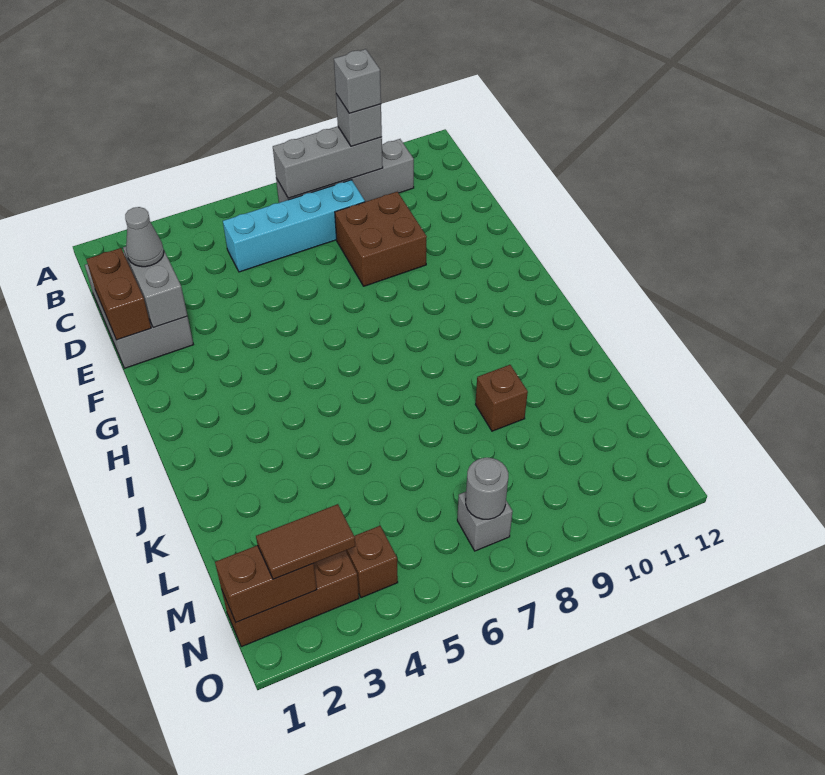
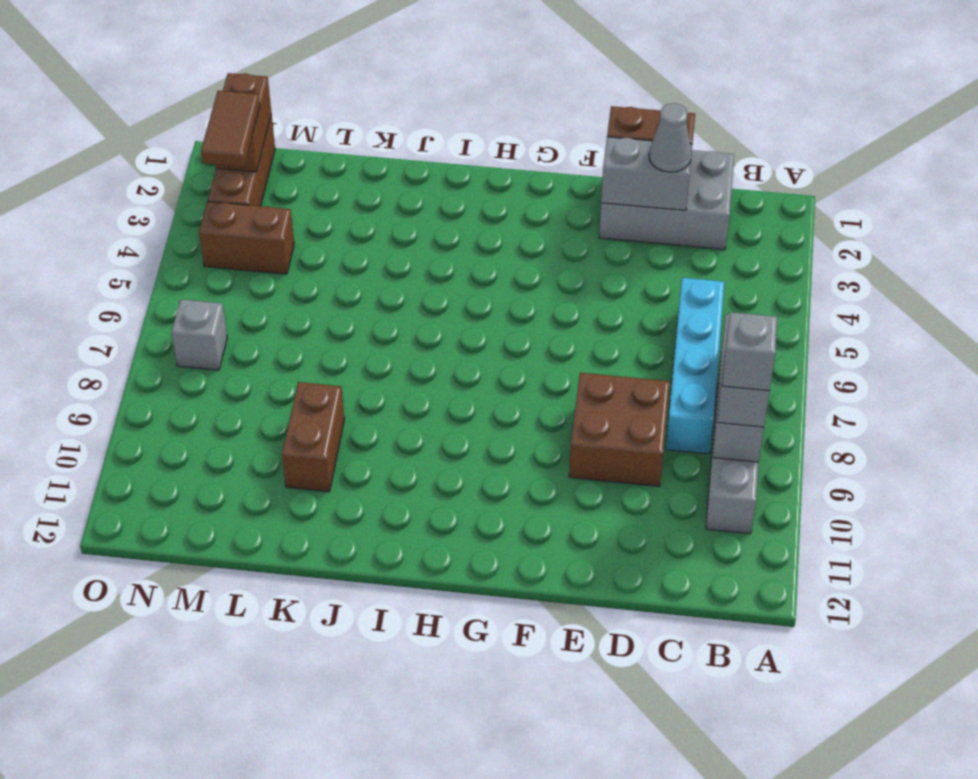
brown brick K9 level 1 -> brown brick K9:K10 level 1
brown brick N4 level 1 -> brown brick M4:N4 level 1
grey round brick N7 level 2 -> none

